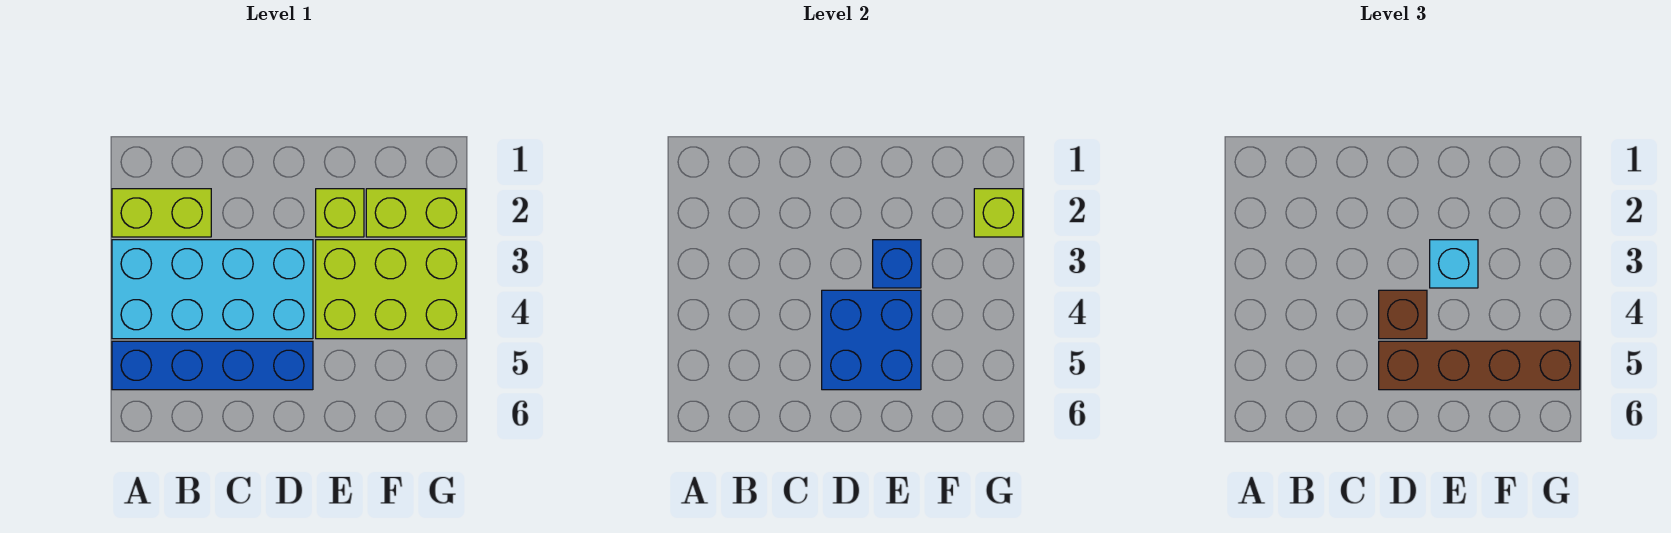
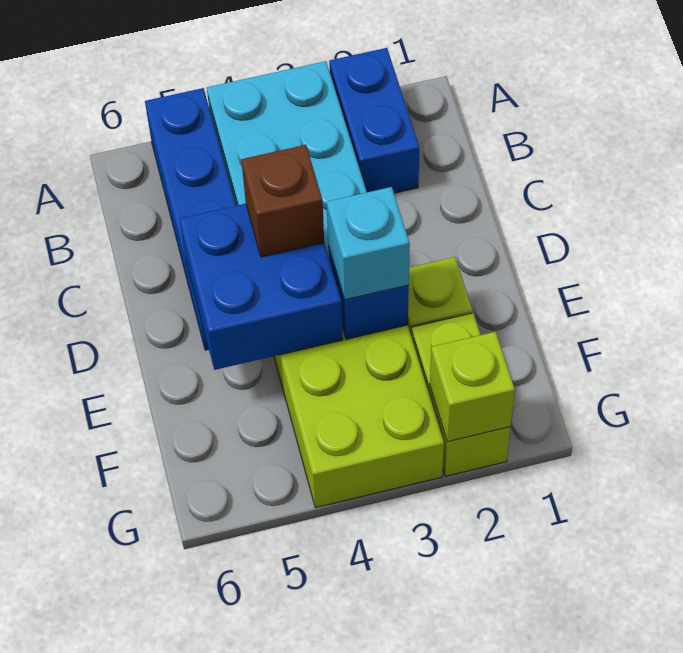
lime brick A2:B2 level 1 -> blue brick A2:B2 level 1
brown brick D5:G5 level 3 -> none

